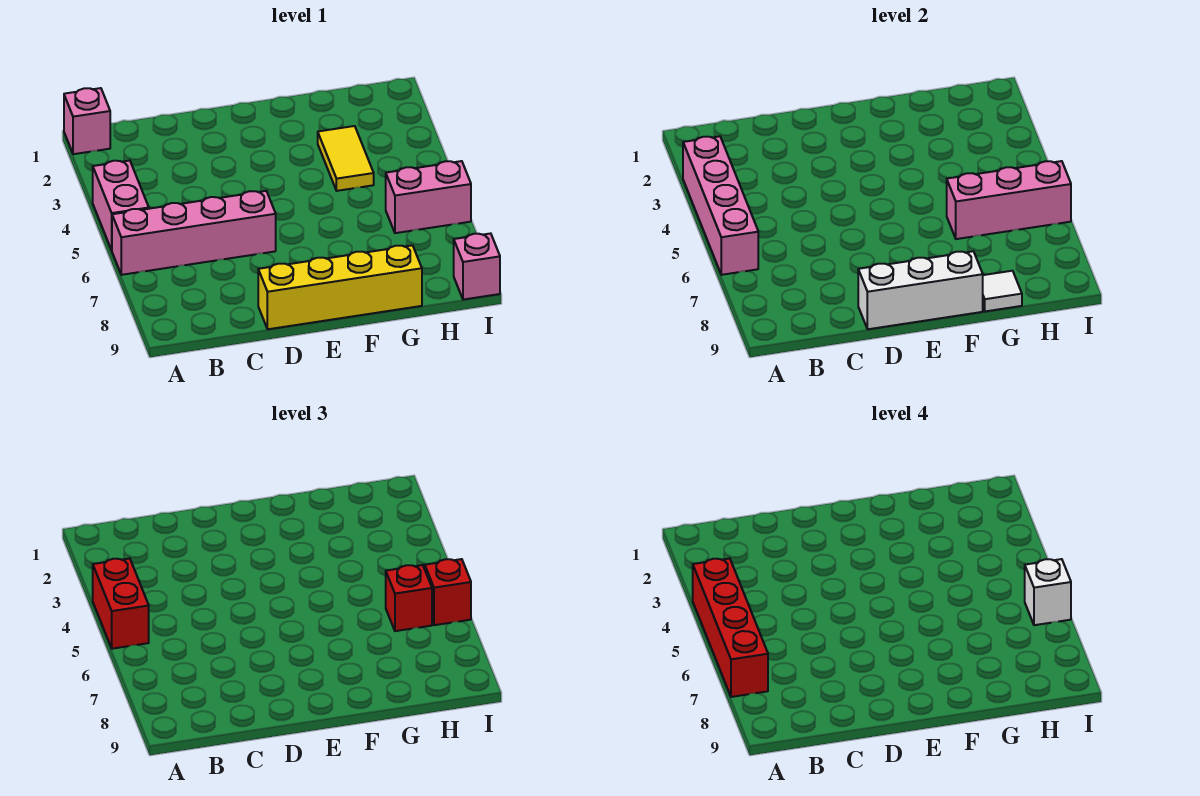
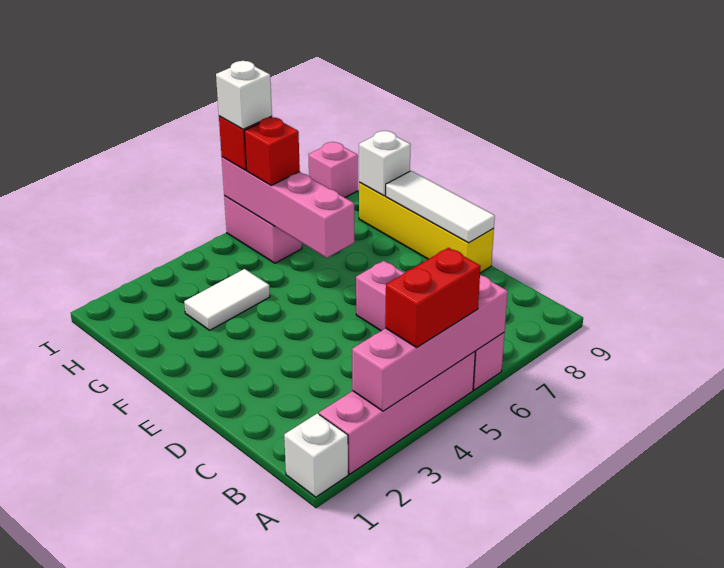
pink brick A1 level 1 -> white brick A1 level 1
pink brick A4:A5 level 1 -> pink brick A2:A5 level 1
red brick A4:A7 level 4 -> none
white brick D9:F9 level 2 -> white tile D9:F9 level 2
yellow tile G3:G4 level 1 -> white tile G3:G4 level 1
pink brick G6:I6 level 2 -> pink brick F6:I6 level 2
white tile G9 level 2 -> white brick G9 level 2

